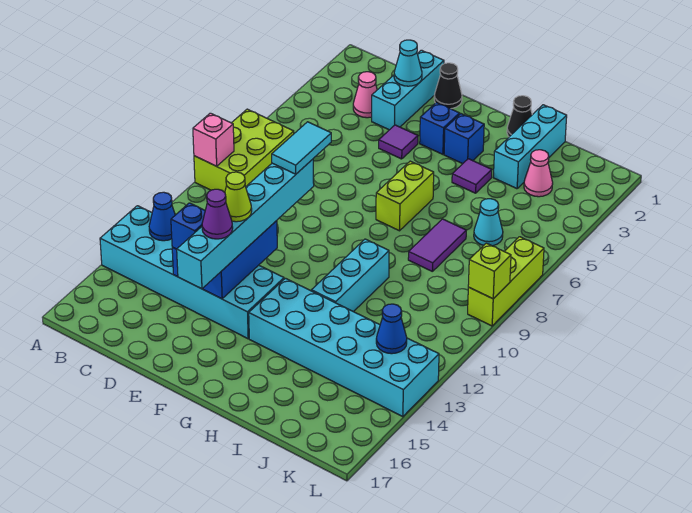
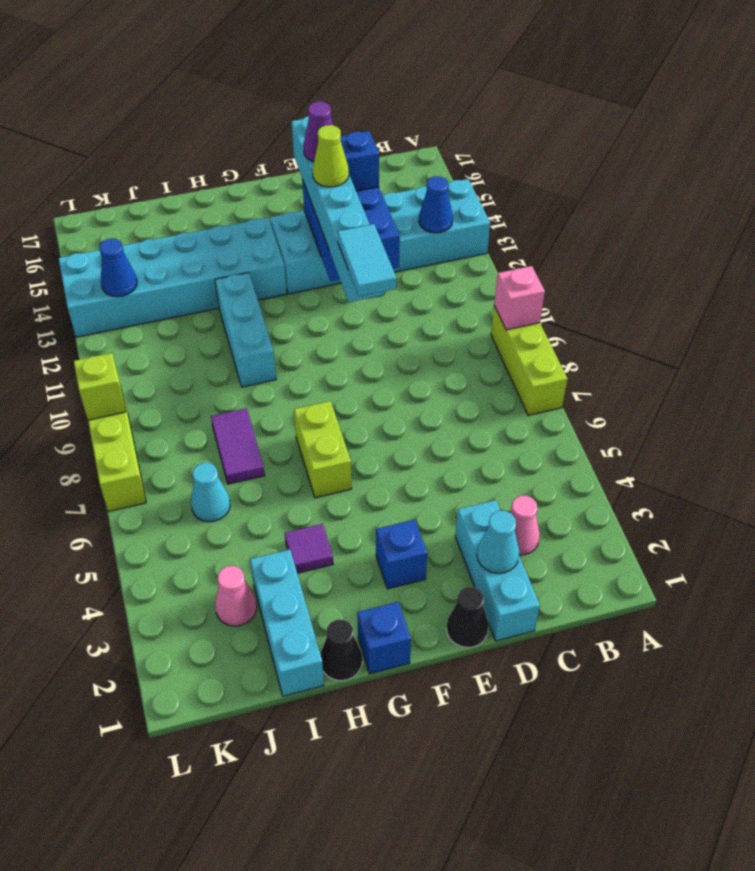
lime brick A7:B9 level 1 -> lime brick A7:A9 level 1
purple tile E4 level 1 -> none
blue brick G3 level 1 -> blue brick G1 level 1

